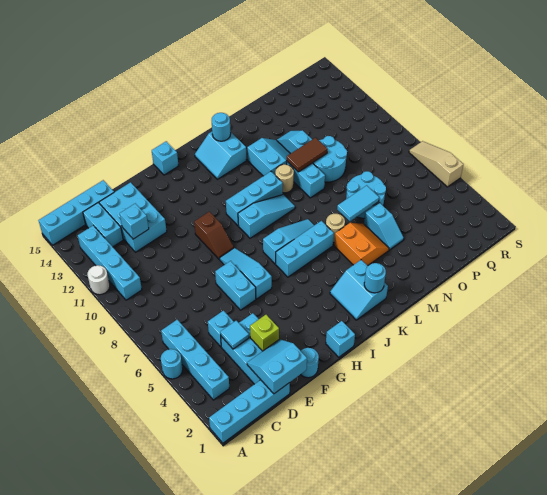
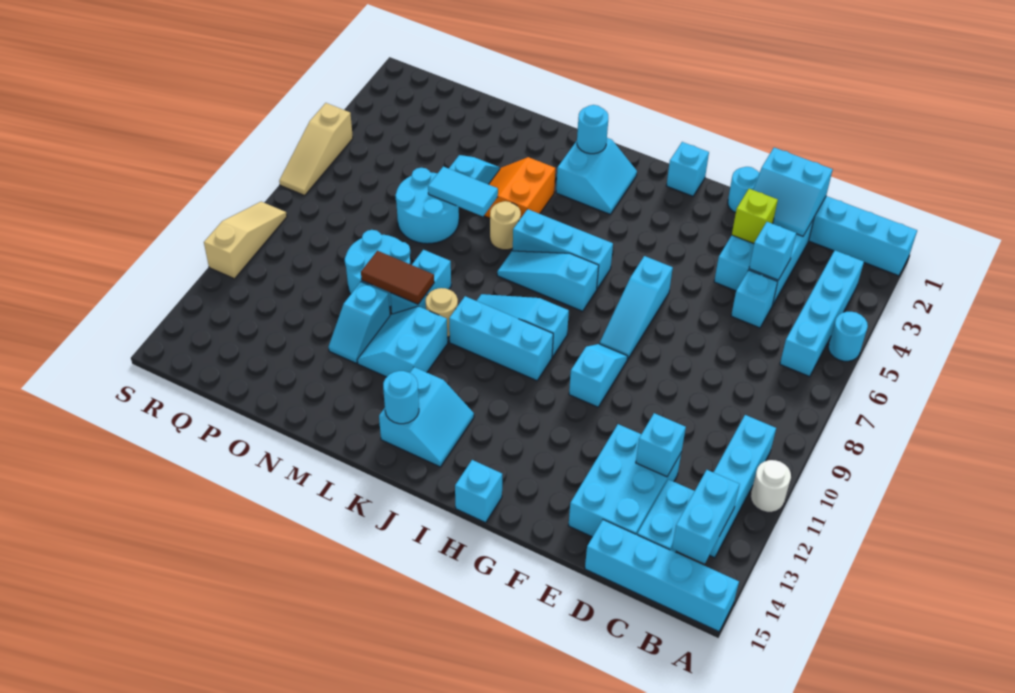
cyan tile D4 level 2 -> cyan brick D4 level 2
cyan brick F6:F7 level 1 -> cyan brick B13:B14 level 2
brown slope G9:G10 level 1 top 10 -> cyan slope G9:G10 level 1 top 10
none -> tan slope S9:S11 level 1 top 11

